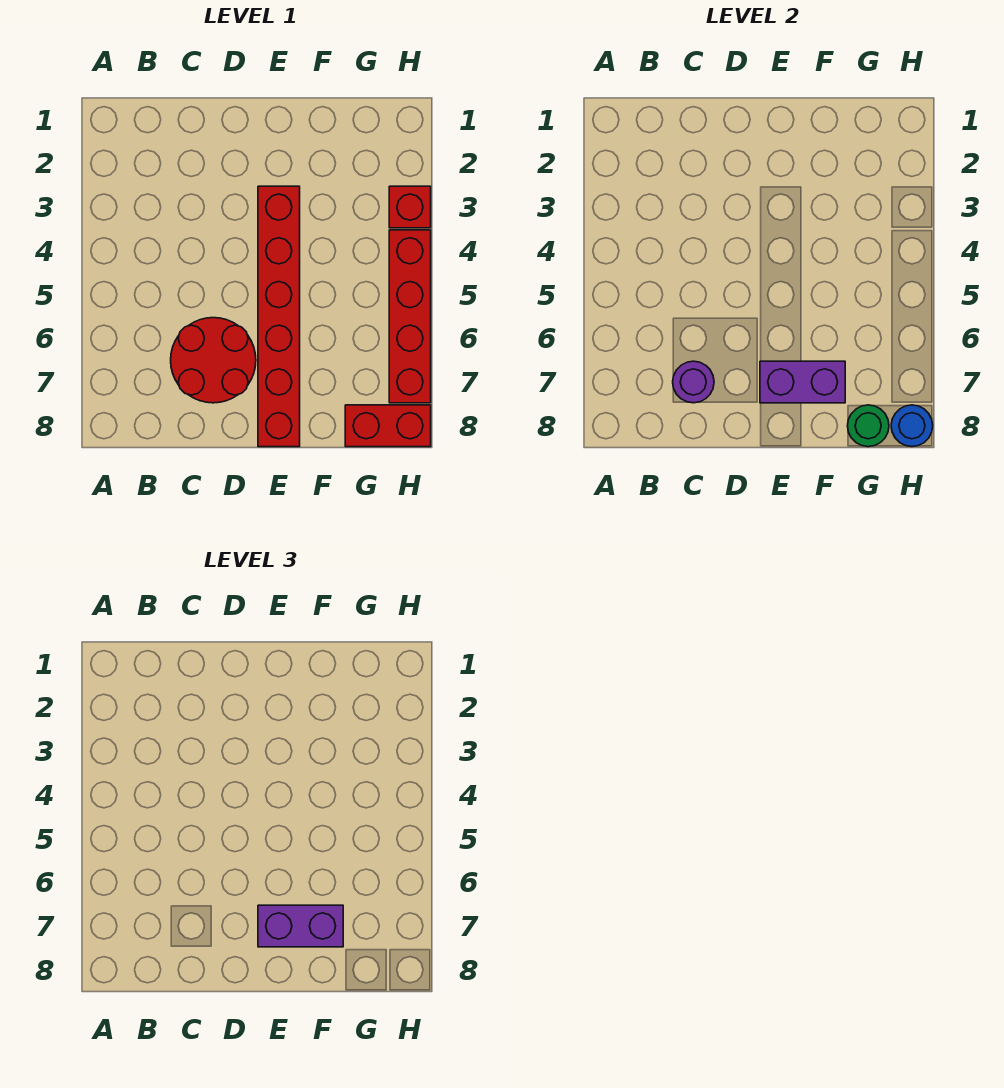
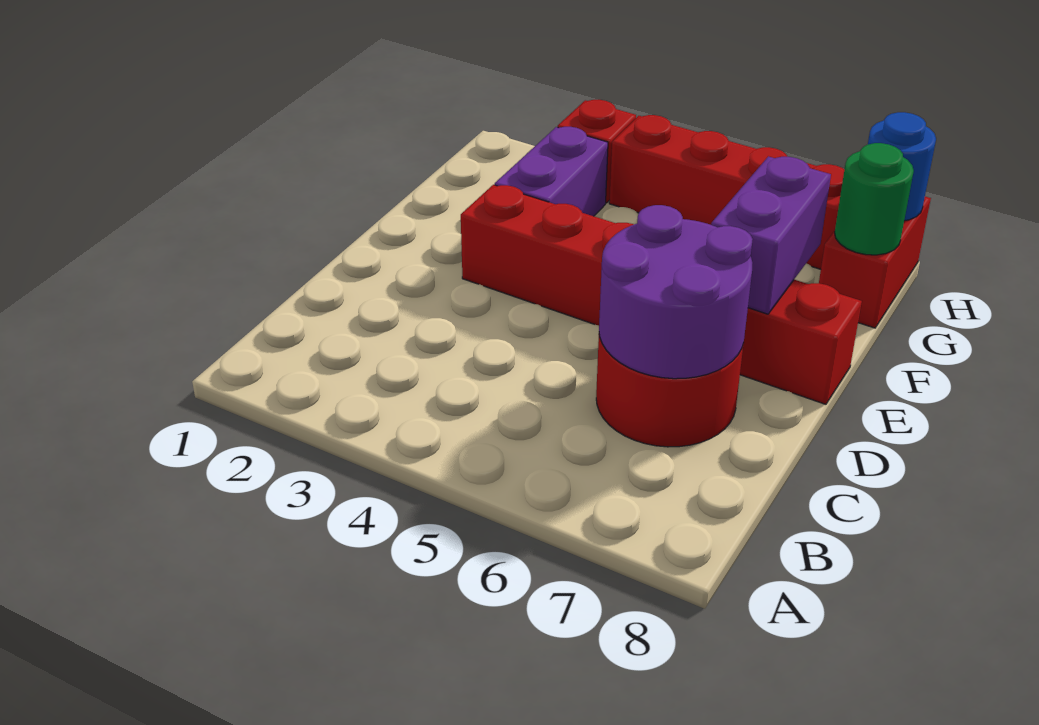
purple round brick C7 level 2 -> purple round brick C6:D7 level 2
purple brick E7:F7 level 3 -> purple brick F3:G3 level 1

